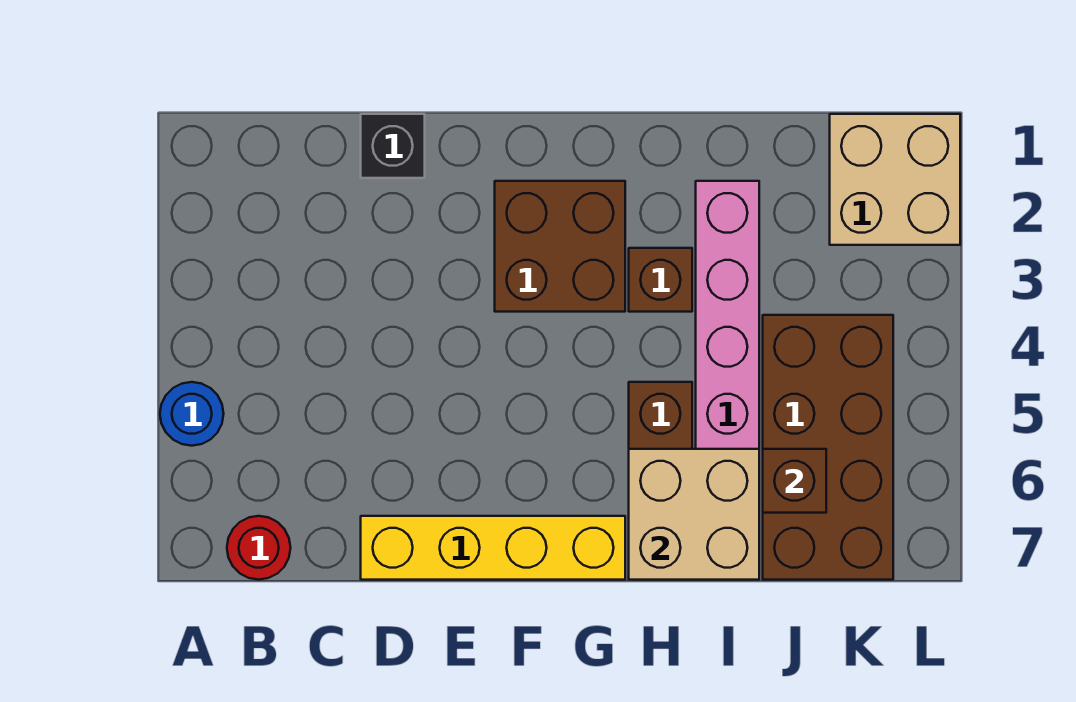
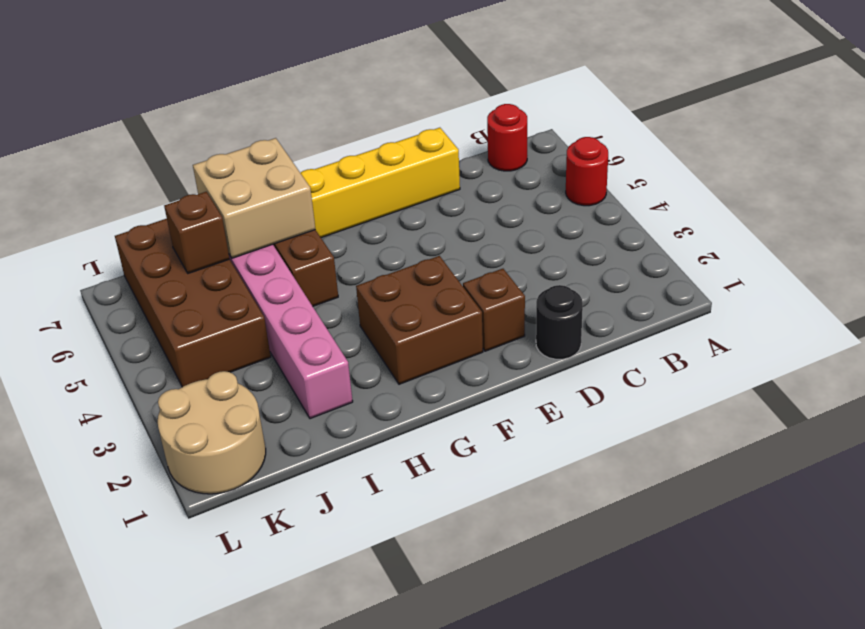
blue round brick A5 level 1 -> red round brick A5 level 1
black brick D1 level 1 -> black round brick D1 level 1
brown brick H3 level 1 -> brown brick E2 level 1
tan brick K1:L2 level 1 -> tan round brick K1:L2 level 1

